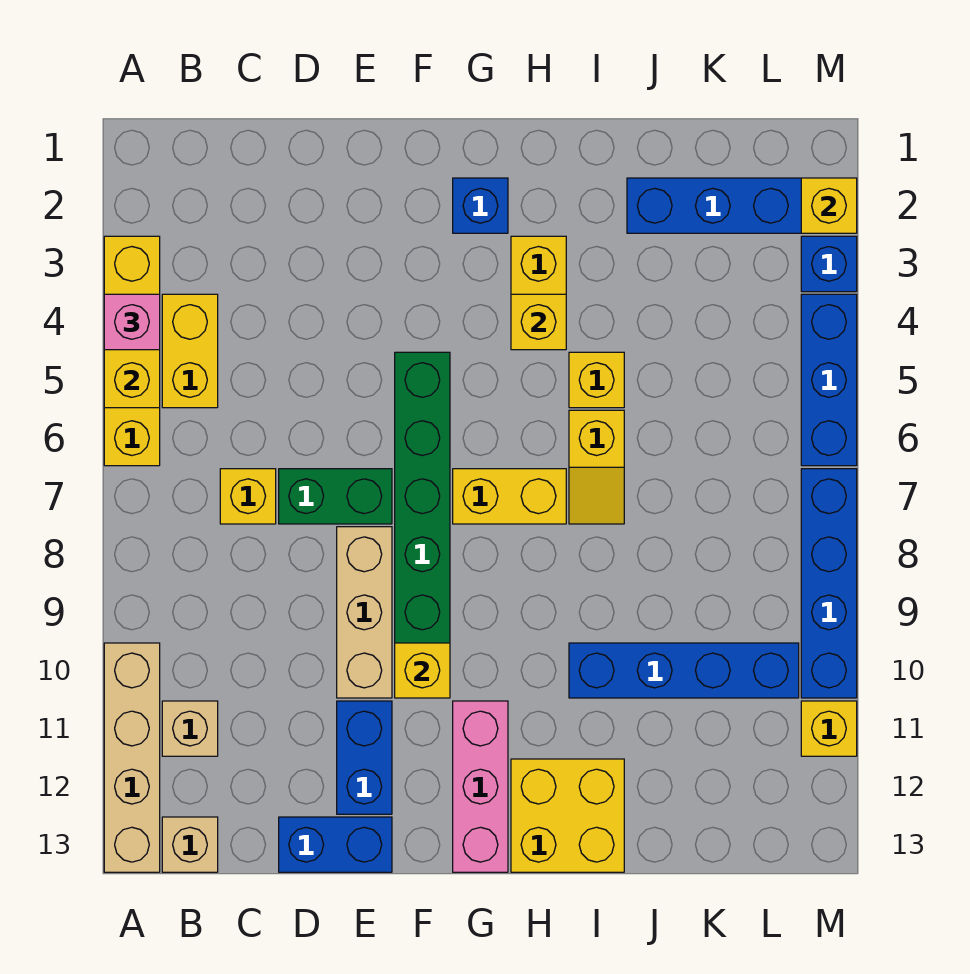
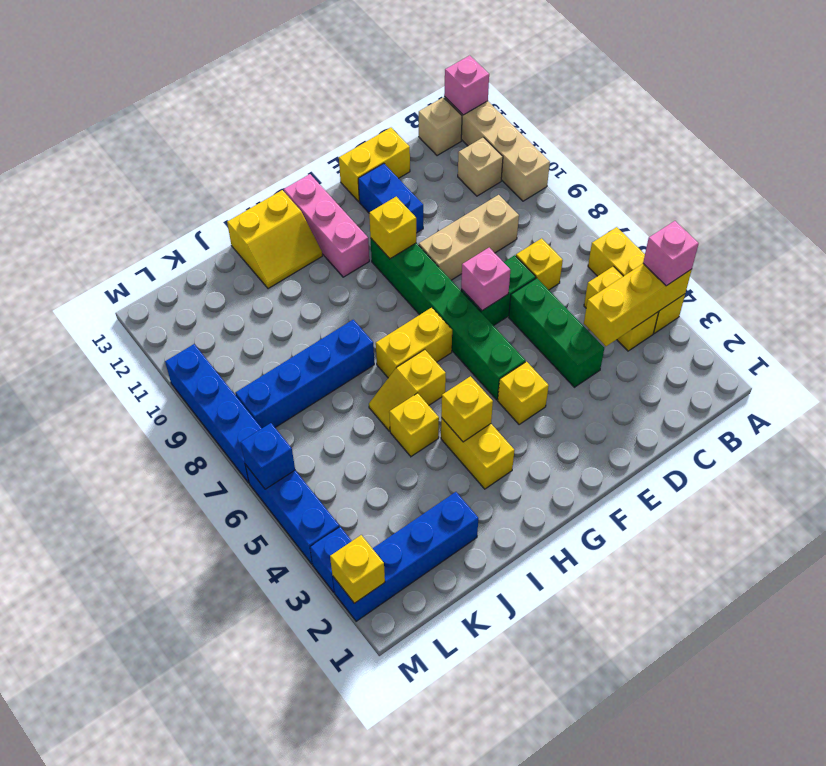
yellow brick A3:A5 level 2 -> yellow brick A4:C4 level 2
none -> pink brick A13 level 2
none -> green brick D4:D6 level 1
blue brick D13:E13 level 1 -> yellow brick D13:E13 level 1
none -> pink brick E7 level 2
tan brick E8:E10 level 1 -> tan brick C9:E9 level 1
blue brick G2 level 1 -> blue brick M6 level 2
yellow brick H12:I13 level 1 -> yellow slope H12:I13 level 1 top 13
yellow slope I6:I7 level 1 top 6 -> yellow slope H6:I6 level 1 top H
blue brick I10:L10 level 1 -> blue brick I8:L8 level 1
yellow brick M11 level 1 -> yellow brick F4 level 1

